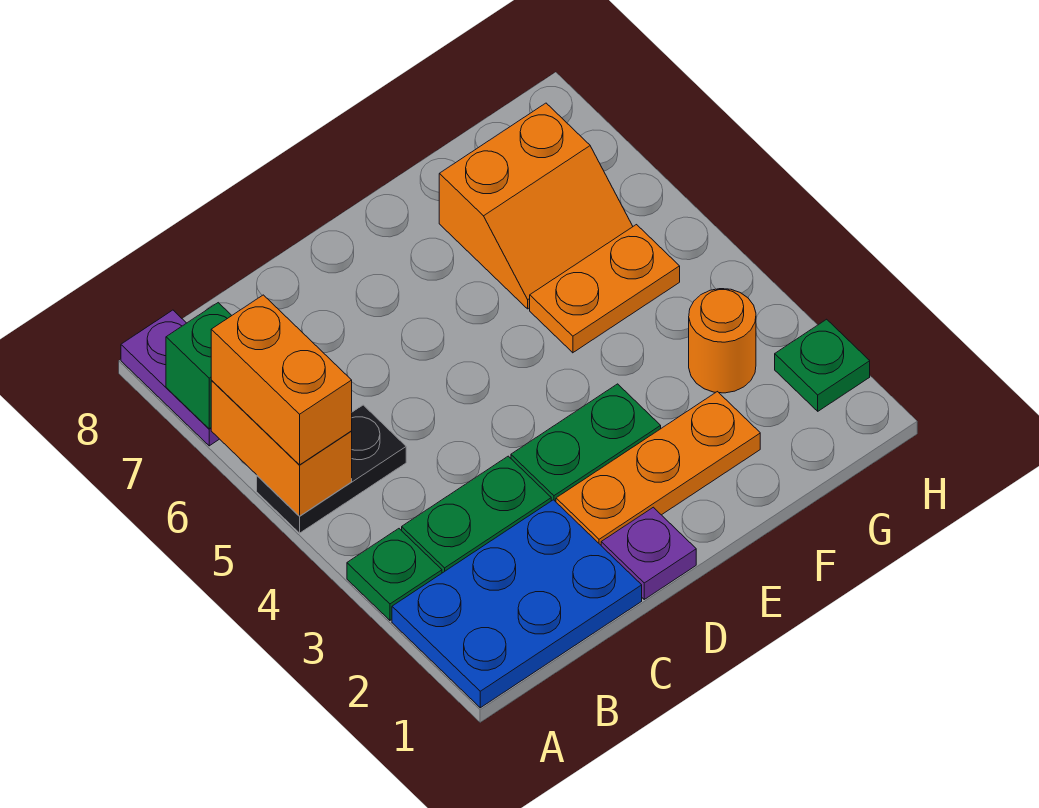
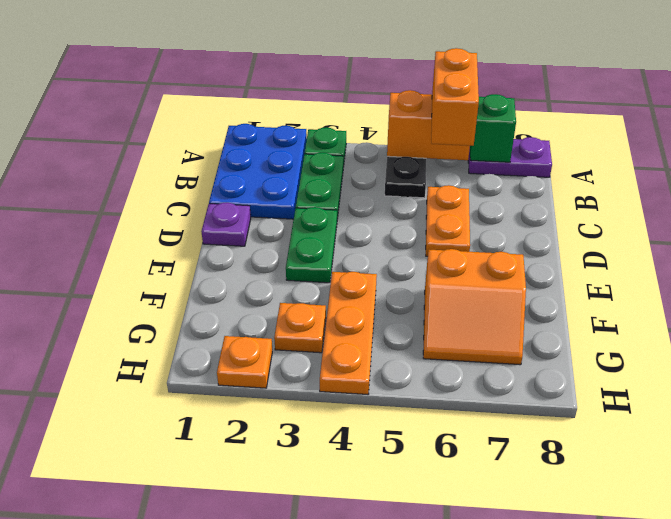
orange brick A5:A6 level 3 -> orange brick A6:B6 level 3
orange plate D2:F2 level 1 -> orange plate F4:H4 level 1
orange plate F5:G5 level 1 -> orange plate C6:D6 level 1
orange slope F6:G7 level 1 top 7 -> orange slope F6:G7 level 1 top F
orange round brick G3 level 1 -> orange plate G3 level 1
green plate H2 level 1 -> orange plate H2 level 1

